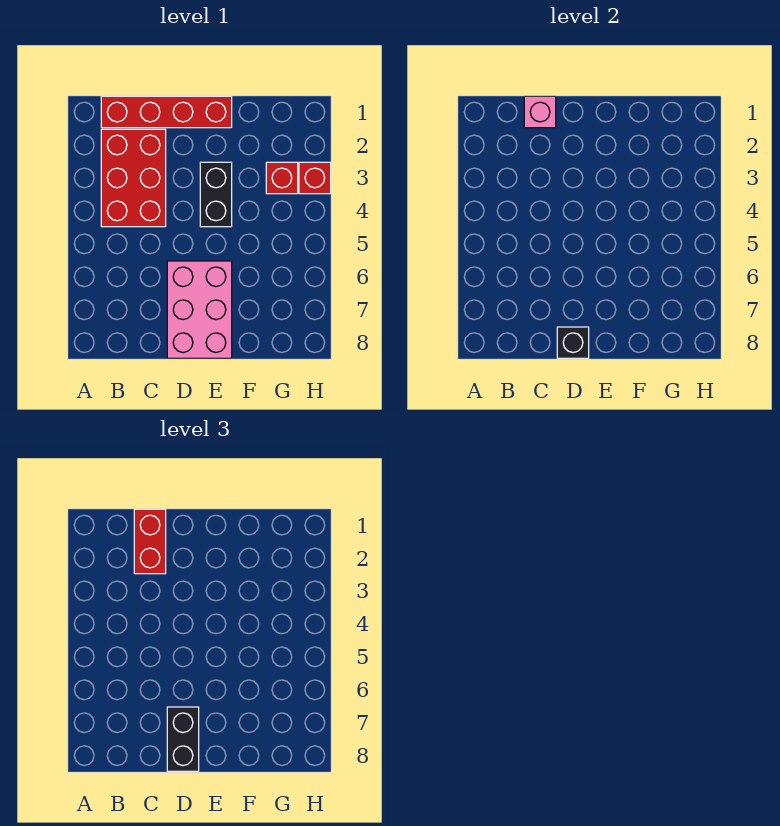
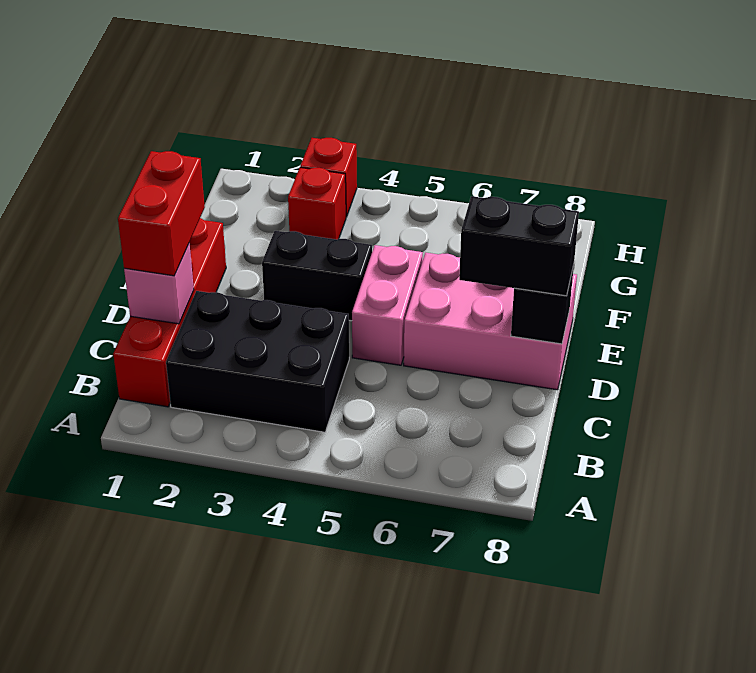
red brick B2:C4 level 1 -> black brick B2:C4 level 1
red brick C1:C2 level 3 -> red brick C1:D1 level 3
none -> pink brick D5:E5 level 1

